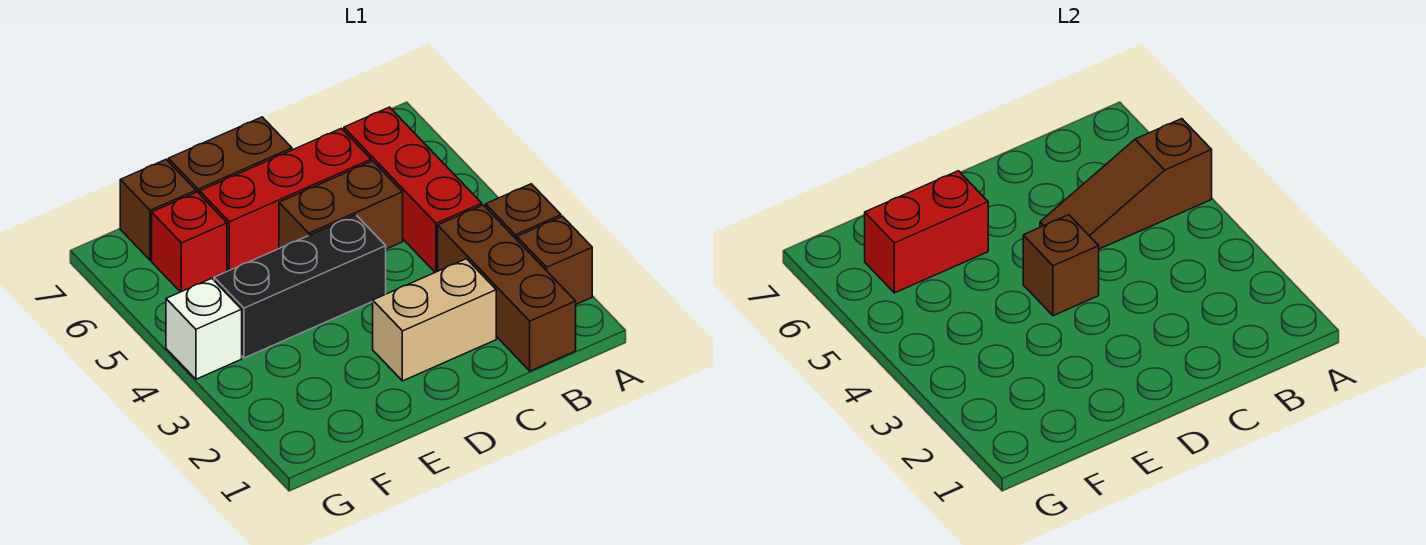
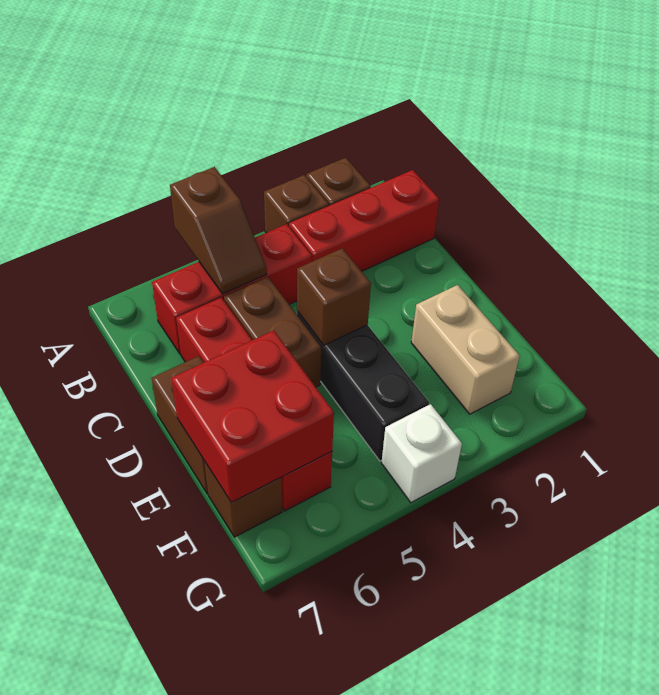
brown slope A5:C5 level 2 top A -> brown slope A5:B5 level 2 top A
brown brick B1:B3 level 1 -> red brick B1:B3 level 1
tan brick C2:D2 level 1 -> tan brick E2:F2 level 1
red brick E6:F6 level 2 -> red brick E6:F7 level 2

